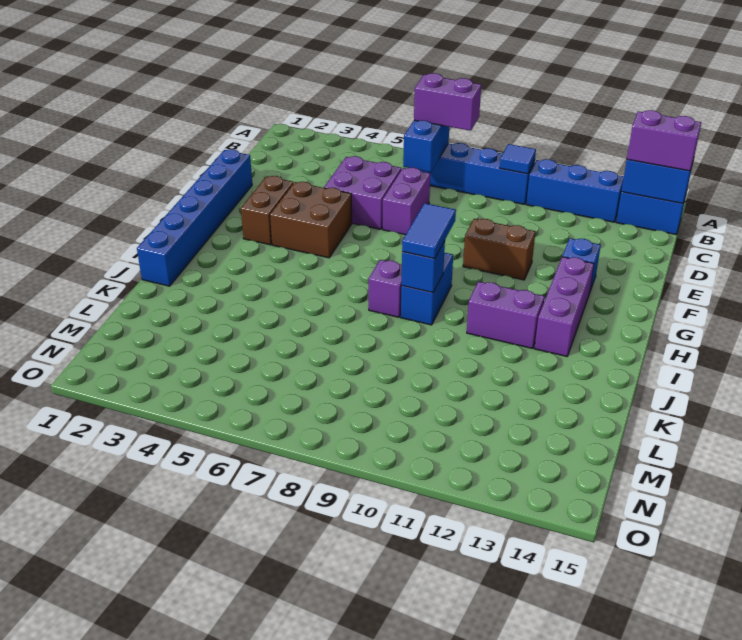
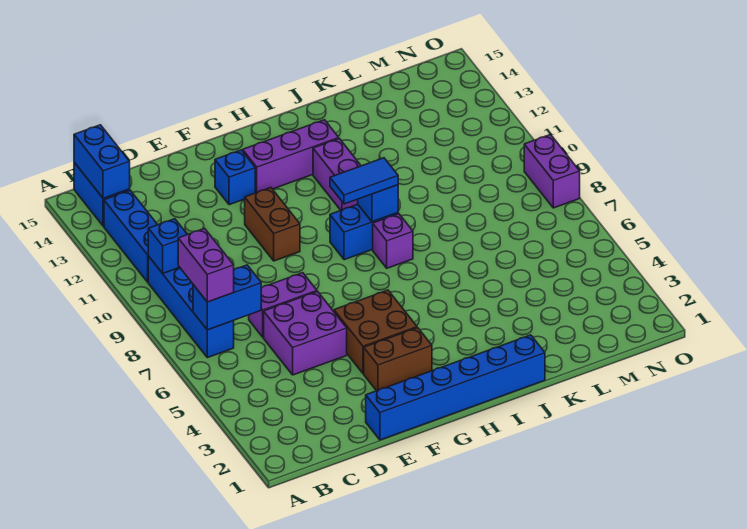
blue tile B10 level 2 -> blue brick B10 level 2
purple brick B14:B15 level 3 -> purple brick O8:O9 level 1

